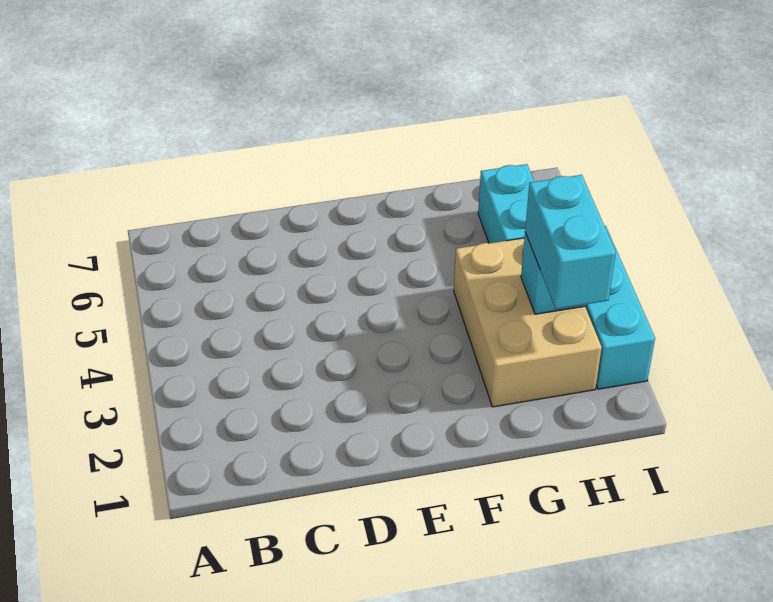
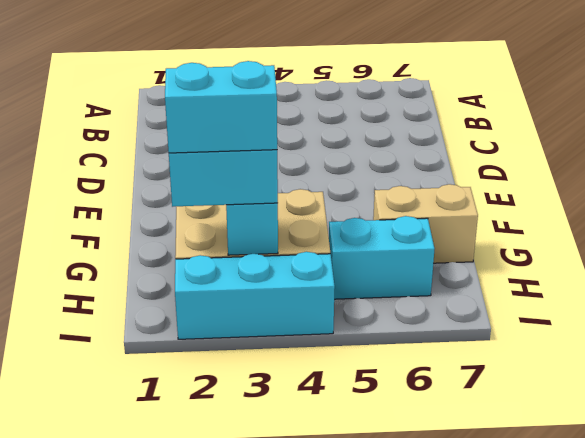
none -> tan brick G6:G7 level 1
none -> cyan brick H2:H3 level 4

